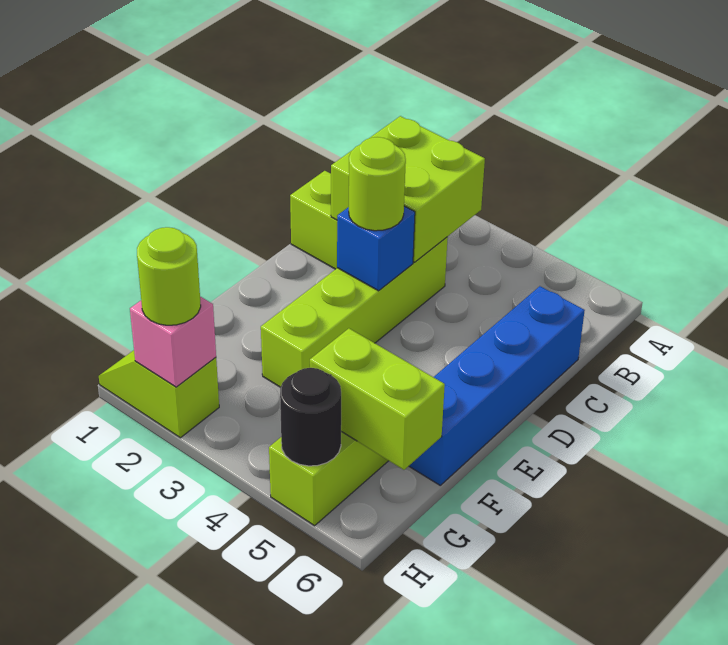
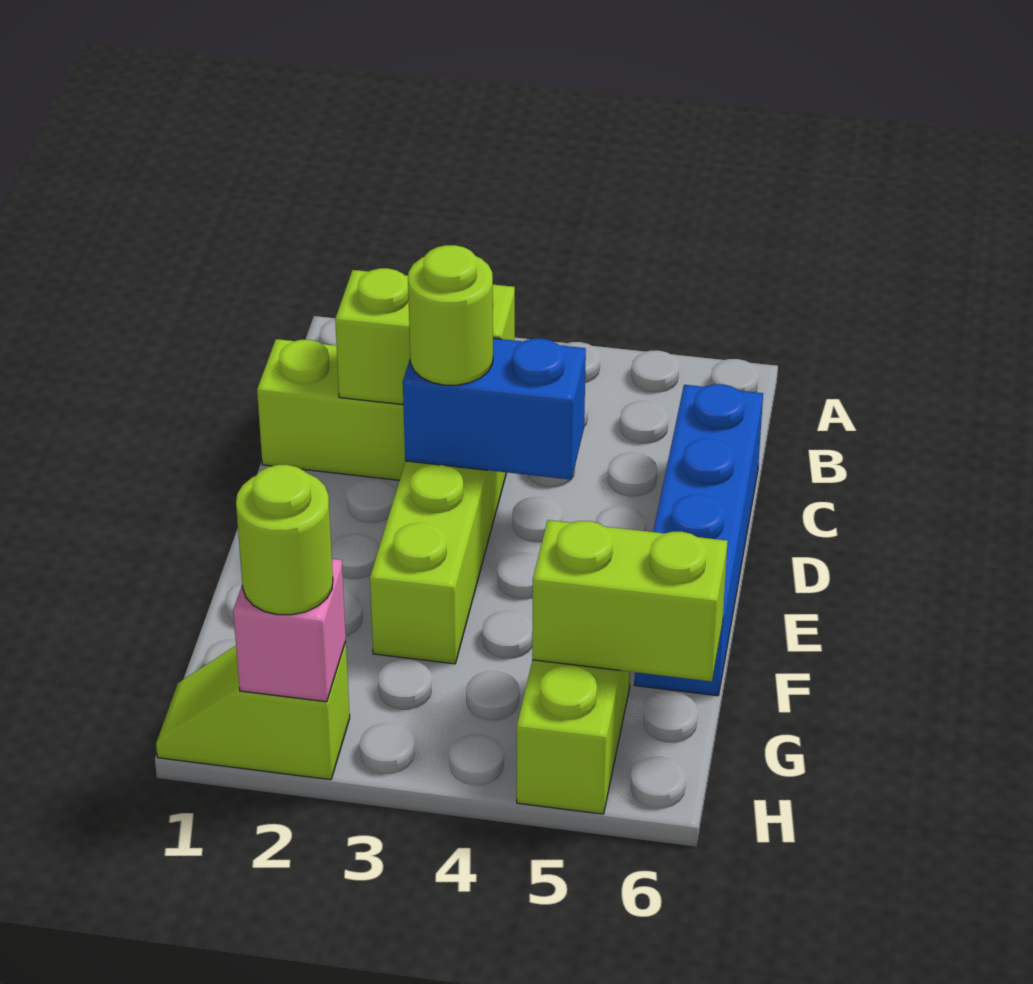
lime brick B2:C3 level 2 -> lime brick C2:C3 level 2
blue brick D3 level 2 -> blue brick D3:D4 level 2
black round brick H5 level 2 -> none

